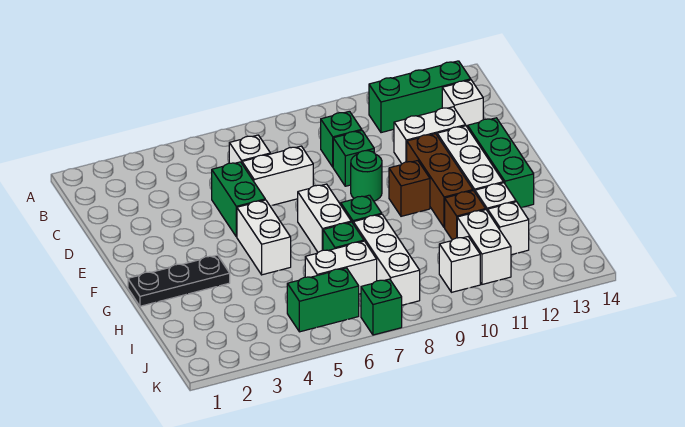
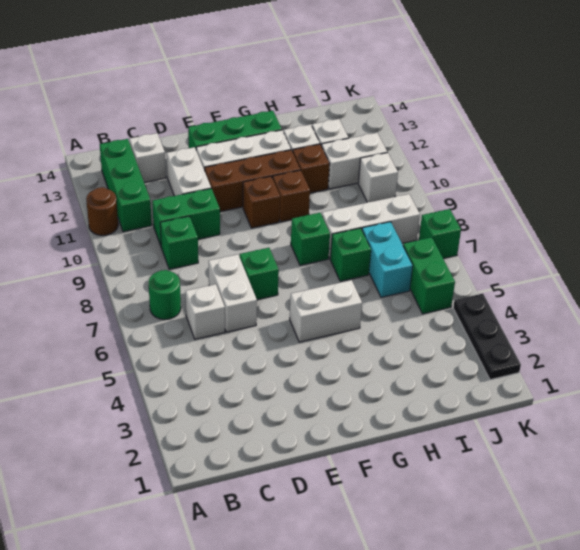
none -> brown round brick A11 level 1
green brick D5:E5 level 1 -> green brick C10:D10 level 1
green brick D9 level 1 -> green brick E7 level 1
green round brick E9 level 1 -> green round brick B7 level 1
white brick F7:G7 level 1 -> none
black plate G1:G3 level 1 -> black plate K2:K4 level 1
none -> brown brick G10 level 1
white brick I6:I7 level 1 -> cyan brick I6:I7 level 1

